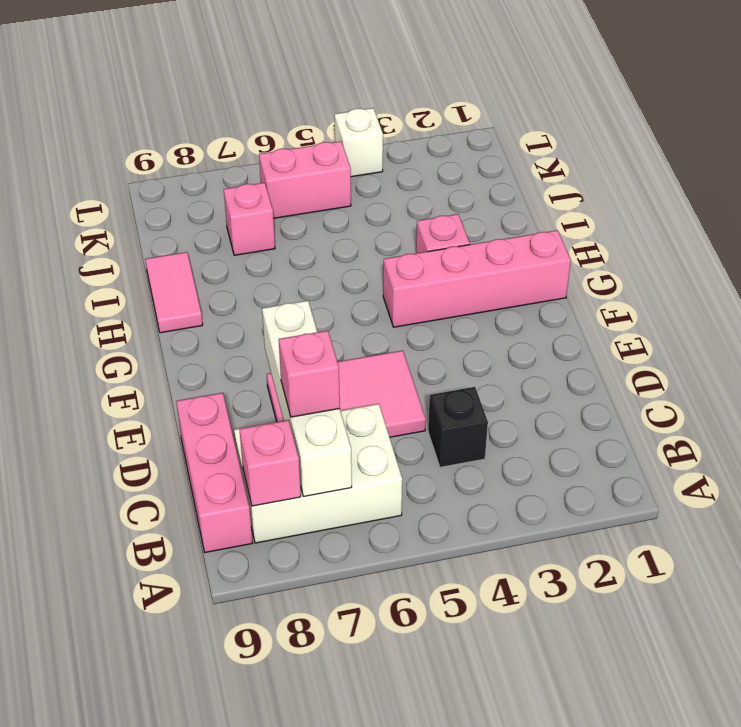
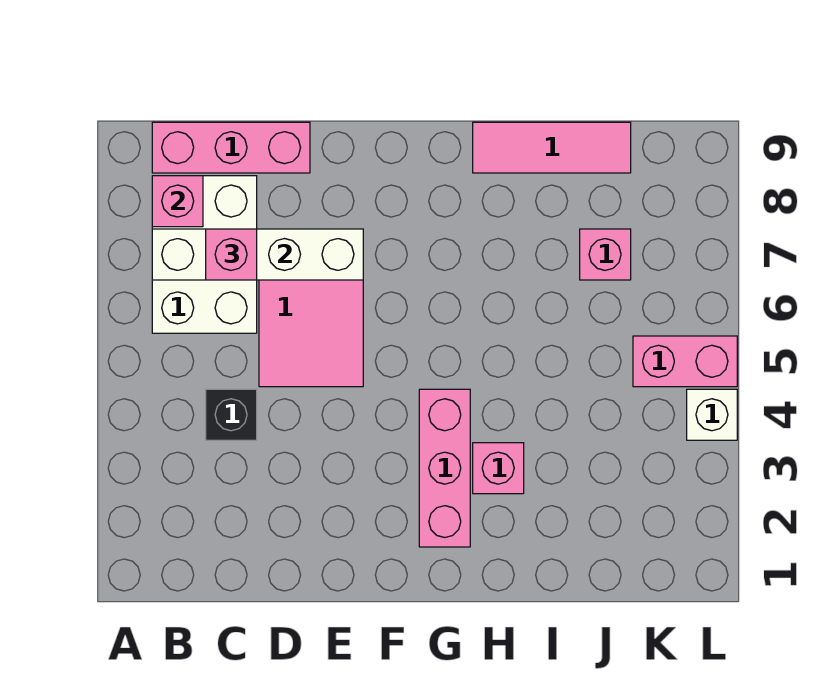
pink brick G1:G4 level 1 -> pink brick G2:G4 level 1
pink tile H9:I9 level 1 -> pink tile H9:J9 level 1
pink brick K5:K6 level 1 -> pink brick K5:L5 level 1

